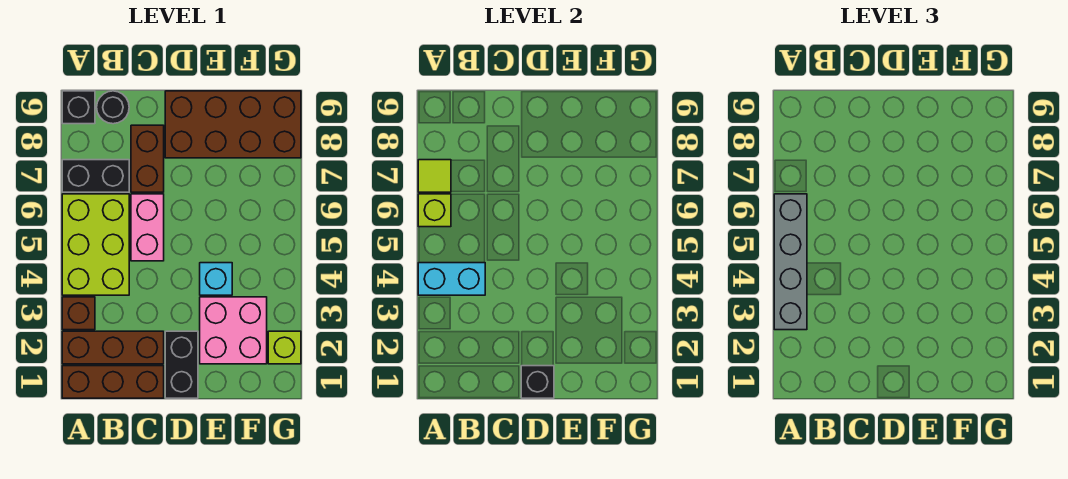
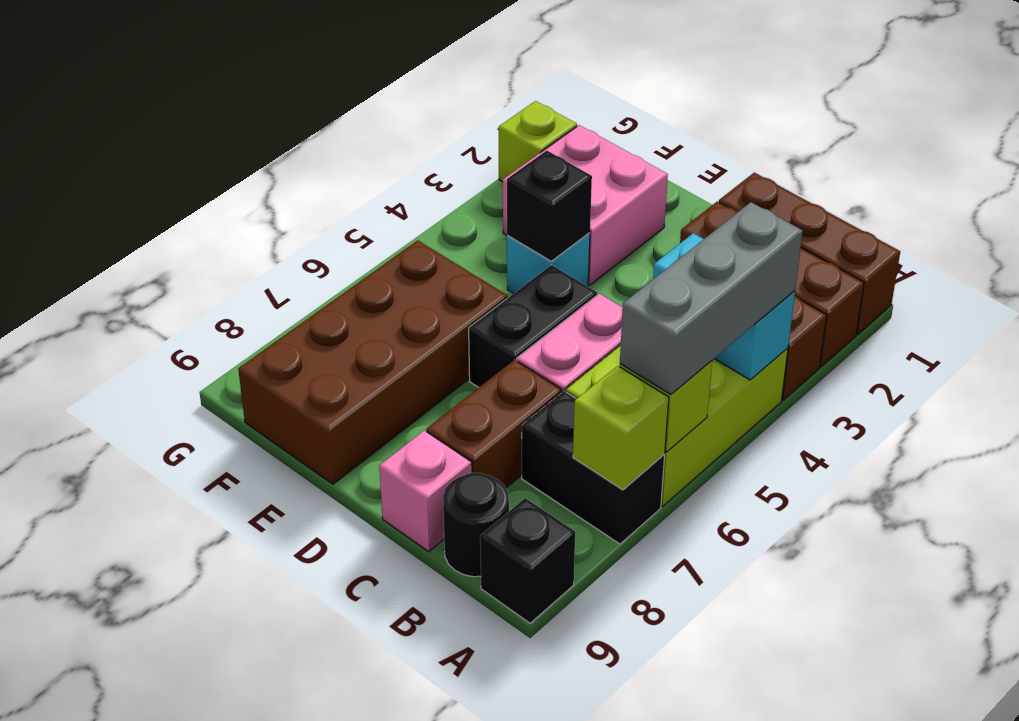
grey brick A3:A6 level 3 -> grey brick A4:A6 level 3
lime tile A7 level 2 -> lime brick A7 level 2
none -> pink brick C9 level 1
black brick D1:D2 level 1 -> black brick D5:D6 level 1
black brick D1 level 2 -> black brick E4 level 2
brown brick D8:G9 level 1 -> brown brick E6:F9 level 1

